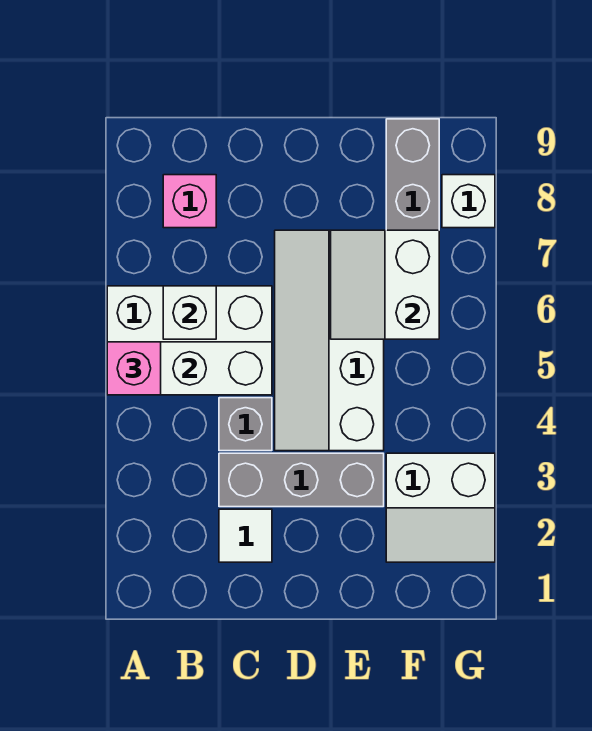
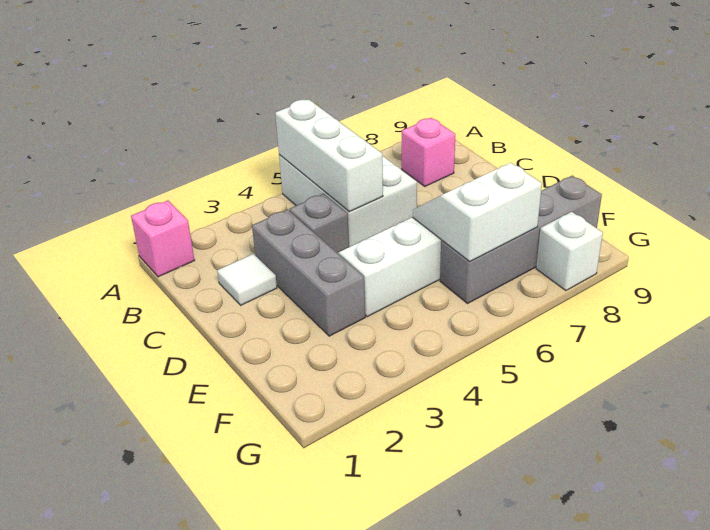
pink brick A5 level 3 -> pink brick A1 level 1
white brick B6 level 2 -> none
white slope F2:G3 level 1 top 3 -> none

